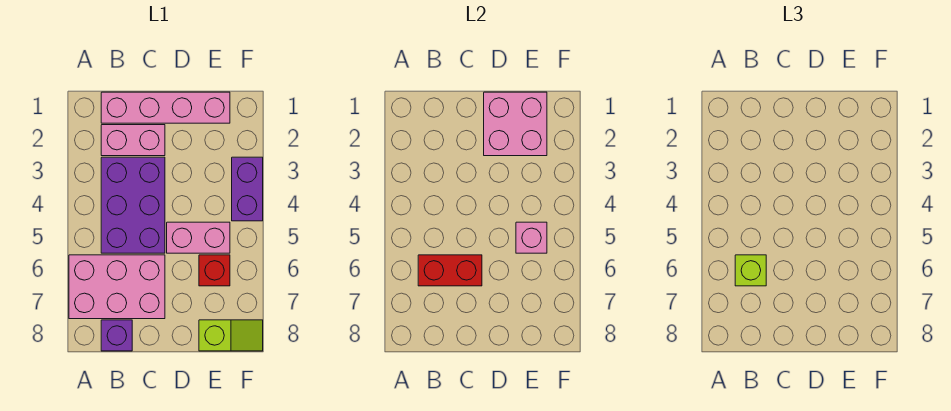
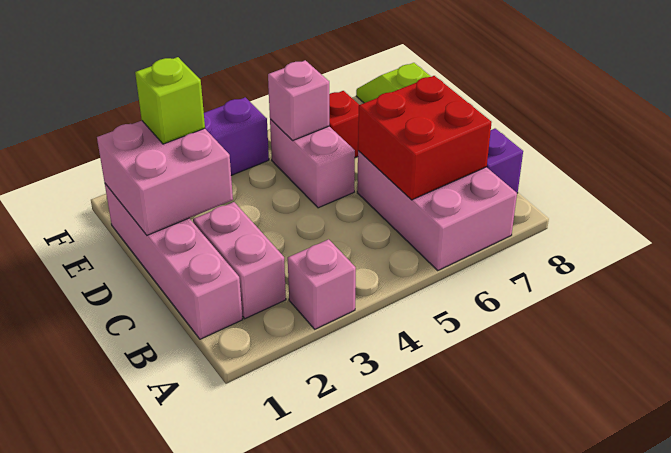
none -> pink brick A3 level 1
purple brick B3:C5 level 1 -> none
red brick B6:C6 level 2 -> red brick B6:C7 level 2
lime brick B6 level 3 -> lime brick E2 level 3

